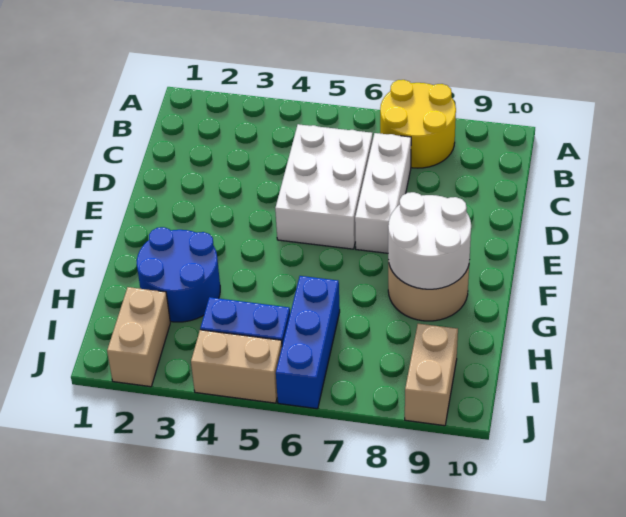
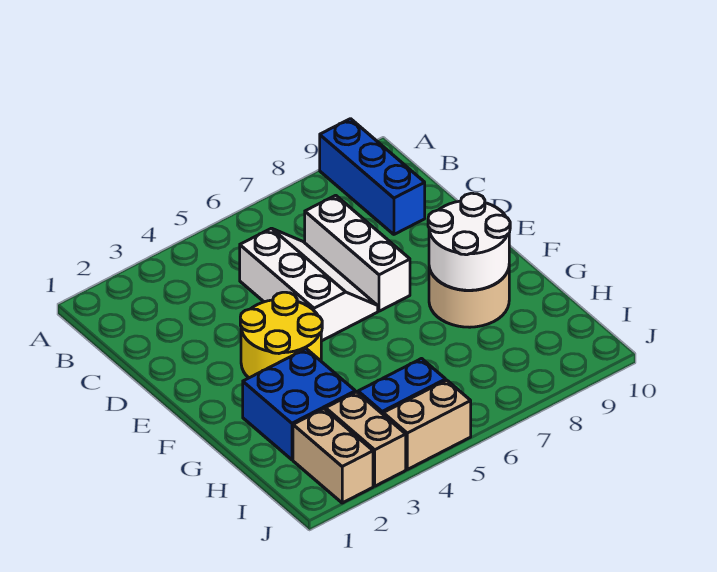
yellow round brick A7:B8 level 1 -> yellow round brick E3:F4 level 1
white brick C5:E6 level 1 -> white slope C5:E6 level 1 top 5
blue round brick G2:H3 level 1 -> blue brick G2:H3 level 1
blue brick H6:J6 level 1 -> blue brick A9:C9 level 1
tan brick I9:J9 level 1 -> tan brick I3:J3 level 1

